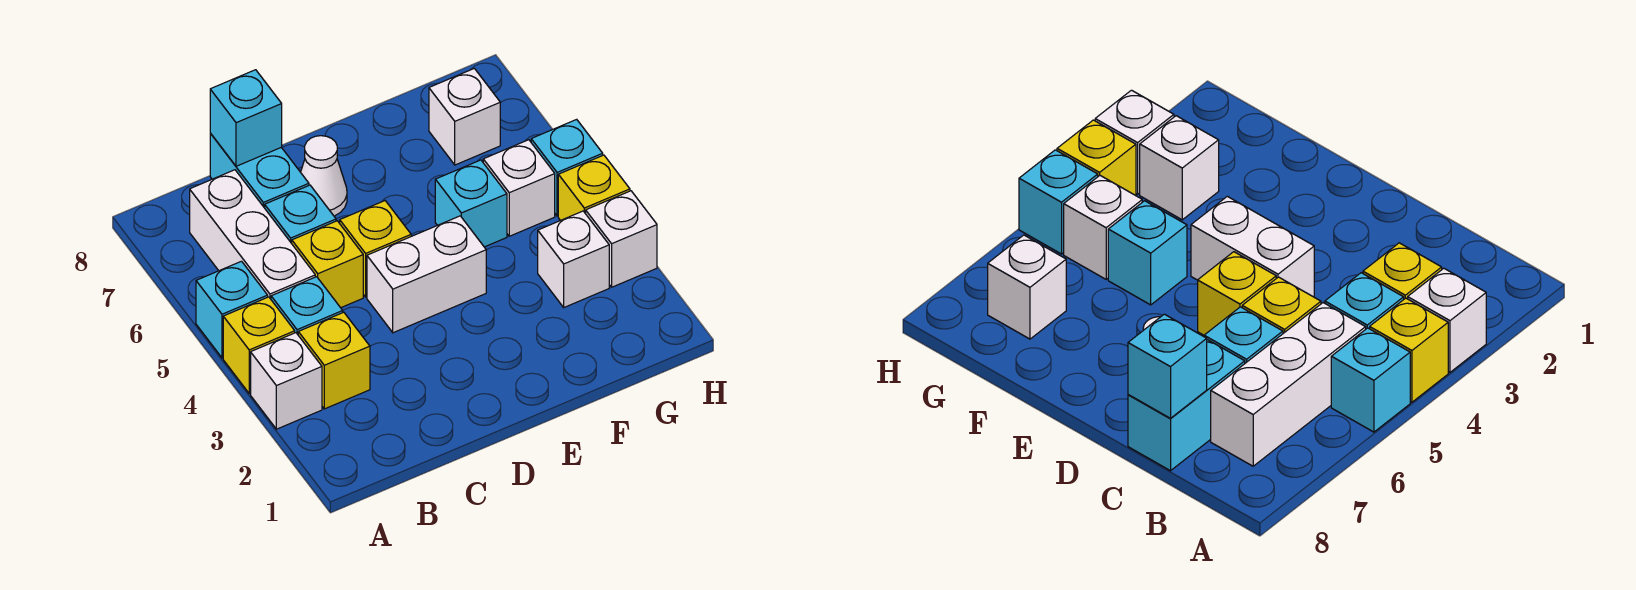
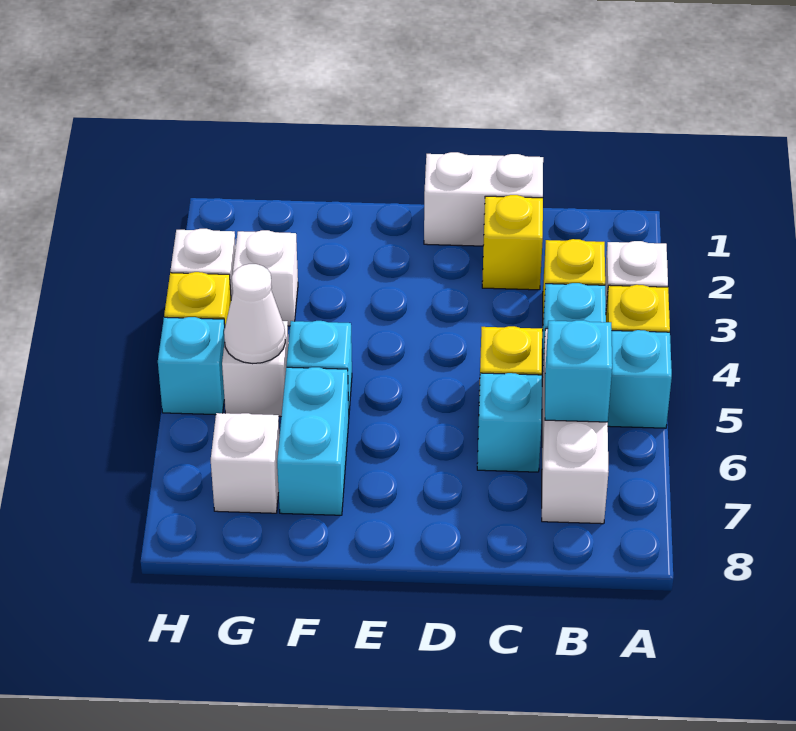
cyan brick C7:C8 level 1 -> cyan brick F6:F7 level 1
cyan brick C8 level 2 -> cyan brick B6 level 2
white brick D4:E4 level 1 -> white brick C1:D1 level 1
yellow brick D5 level 1 -> yellow brick C2 level 1
white cone D7 level 1 -> white cone G5 level 2

